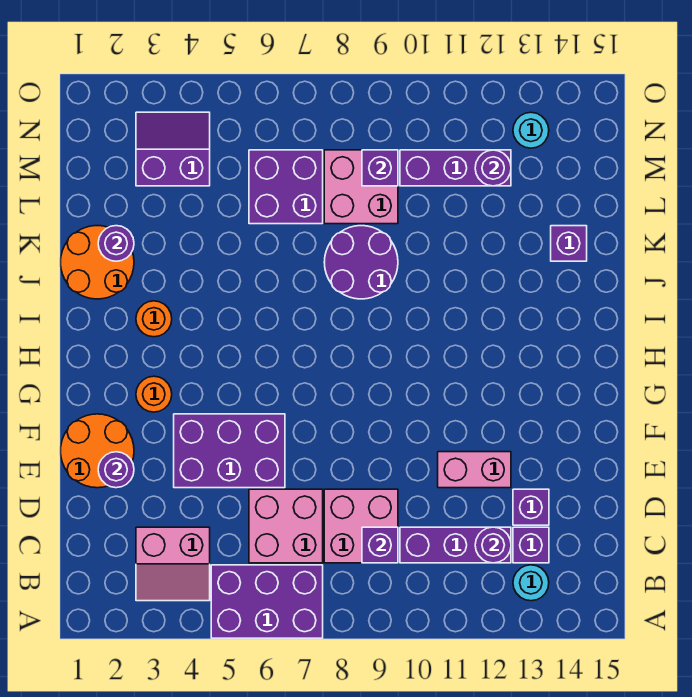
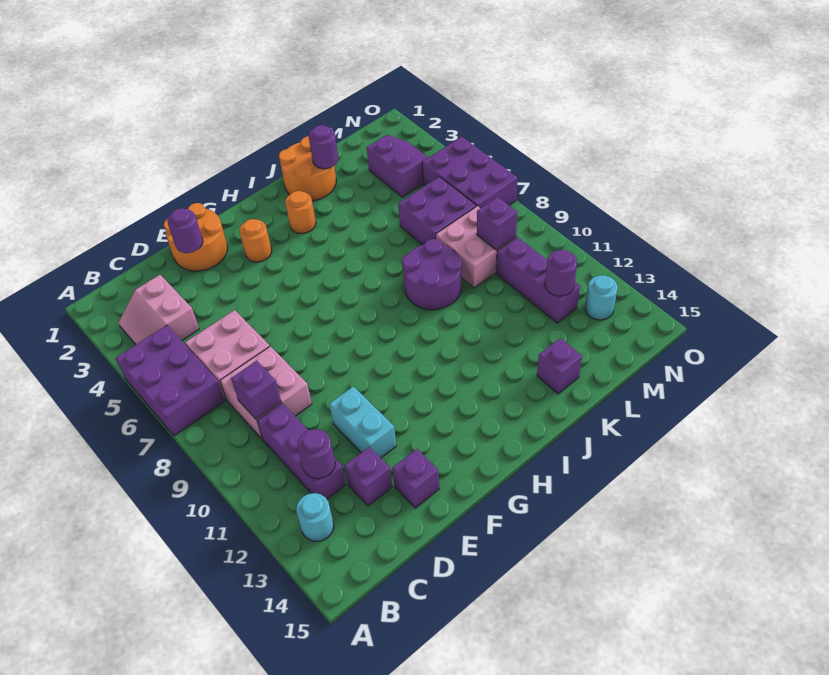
purple brick C13 level 1 -> purple brick E14 level 1
purple brick E4:F6 level 1 -> purple brick N5:O7 level 1
pink brick E11:E12 level 1 -> cyan brick E11:E12 level 1

